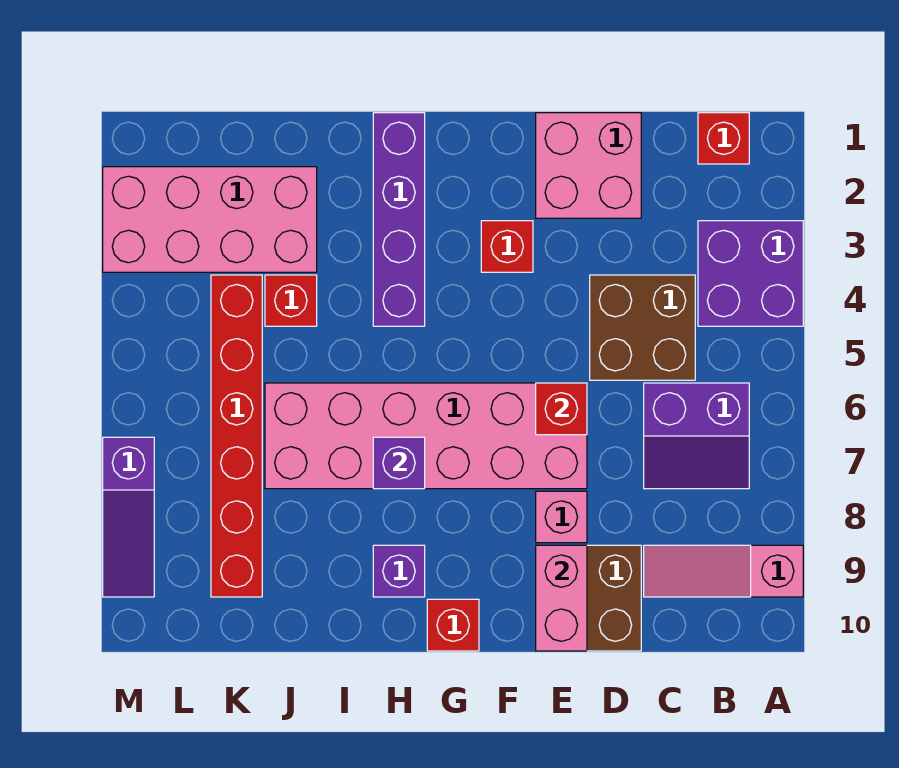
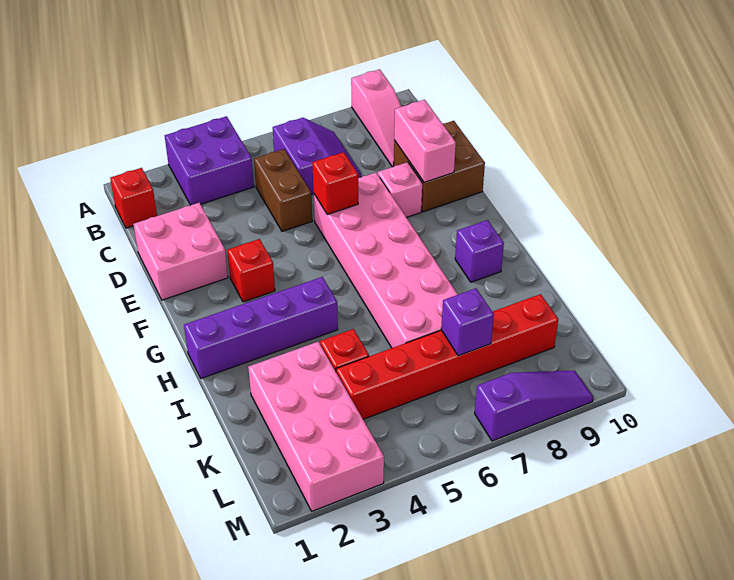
brown brick C4:D5 level 1 -> brown brick C5:D5 level 1
pink brick E9:E10 level 2 -> pink brick D9:E9 level 2
red brick G10 level 1 -> none
purple brick H7 level 2 -> purple brick K7 level 2

